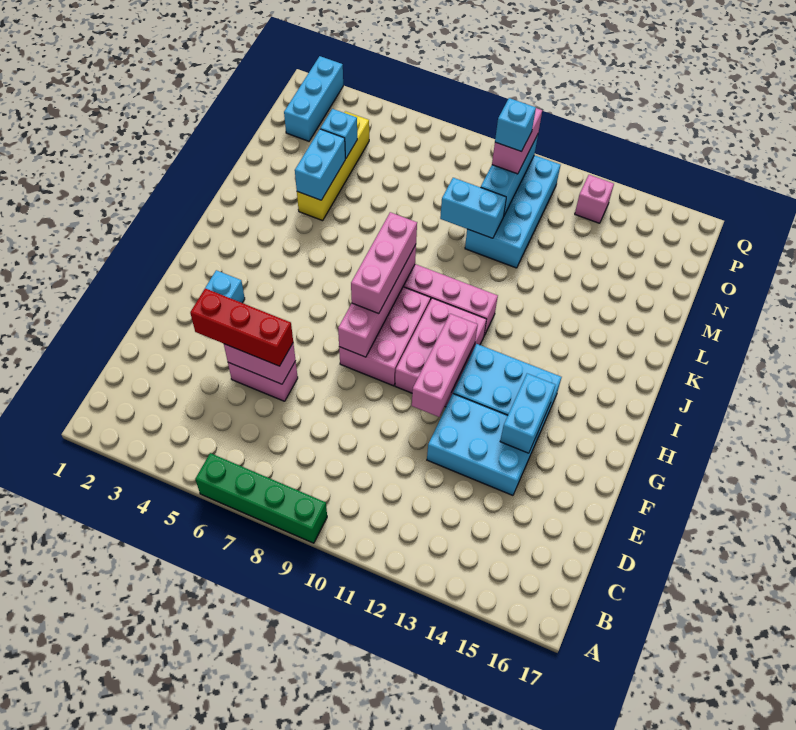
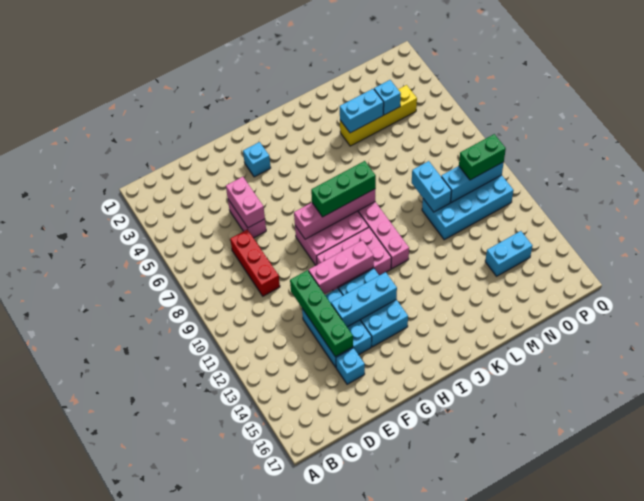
green brick A6:A9 level 1 -> green brick E11:E14 level 2
red brick E4:E6 level 3 -> red brick D7:D9 level 1
cyan brick F14:G14 level 2 -> cyan brick N14:O14 level 1
pink brick H8:J8 level 3 -> green brick H8:J8 level 3
cyan brick O2:Q2 level 1 -> cyan brick F13:H13 level 2
pink brick O10:P10 level 3 -> green brick O10:P10 level 3
cyan brick O10 level 4 -> cyan brick E15 level 1
pink brick P13 level 1 -> none

